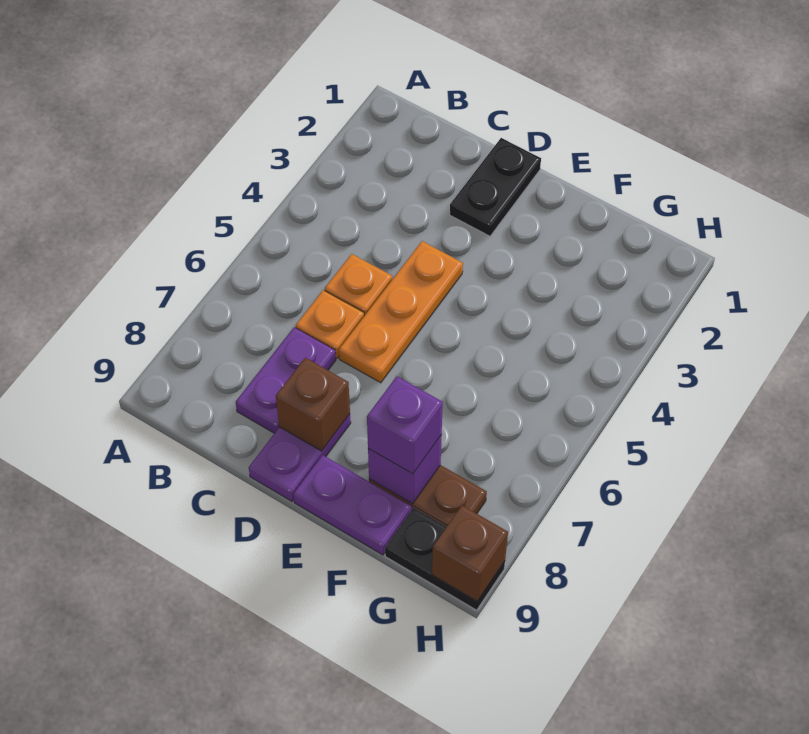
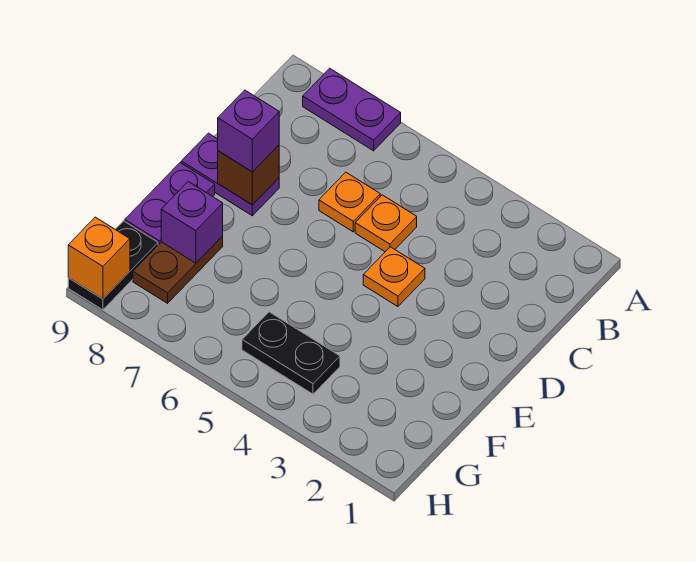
purple plate C7:C8 level 1 -> purple plate A7:A8 level 1
black plate D1:D2 level 1 -> black plate G4:G5 level 1
orange plate D4:D6 level 1 -> orange plate D4 level 1
purple brick F8 level 3 -> purple brick D8 level 3
brown brick H9 level 2 -> orange brick H9 level 2

